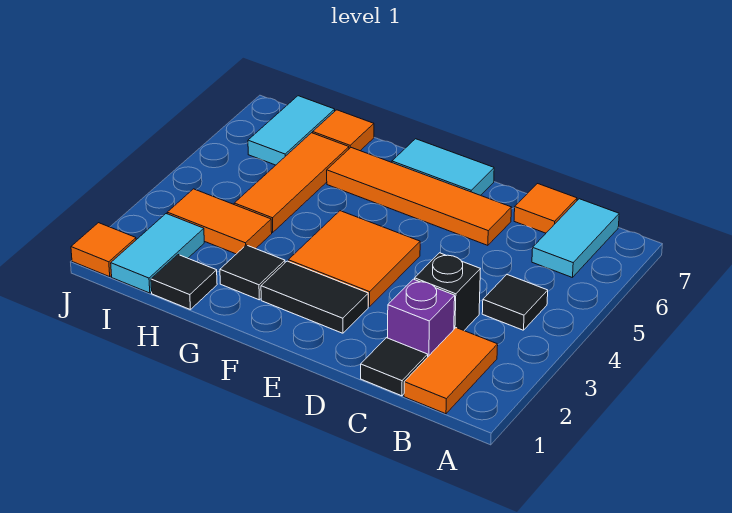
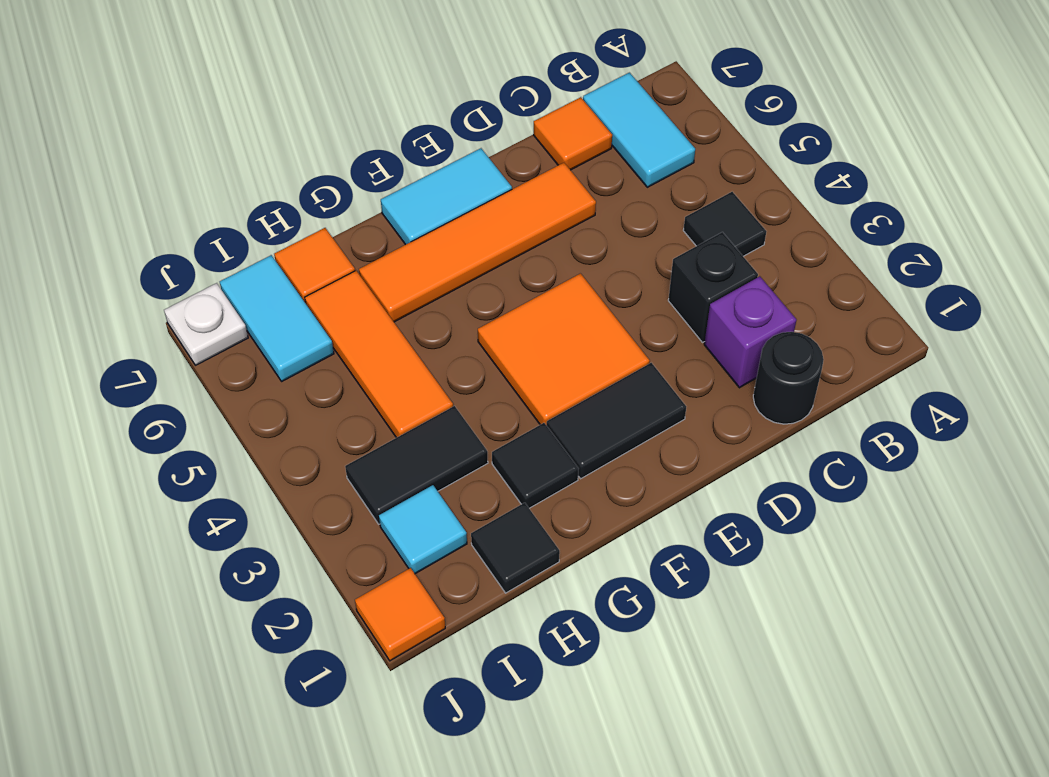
orange tile B1:B2 level 1 -> none
black tile C1 level 1 -> black round brick C1 level 1
orange tile H3:I3 level 1 -> black tile H3:I3 level 1
cyan tile I1:I2 level 1 -> cyan tile I2 level 1
none -> white plate J7 level 1

